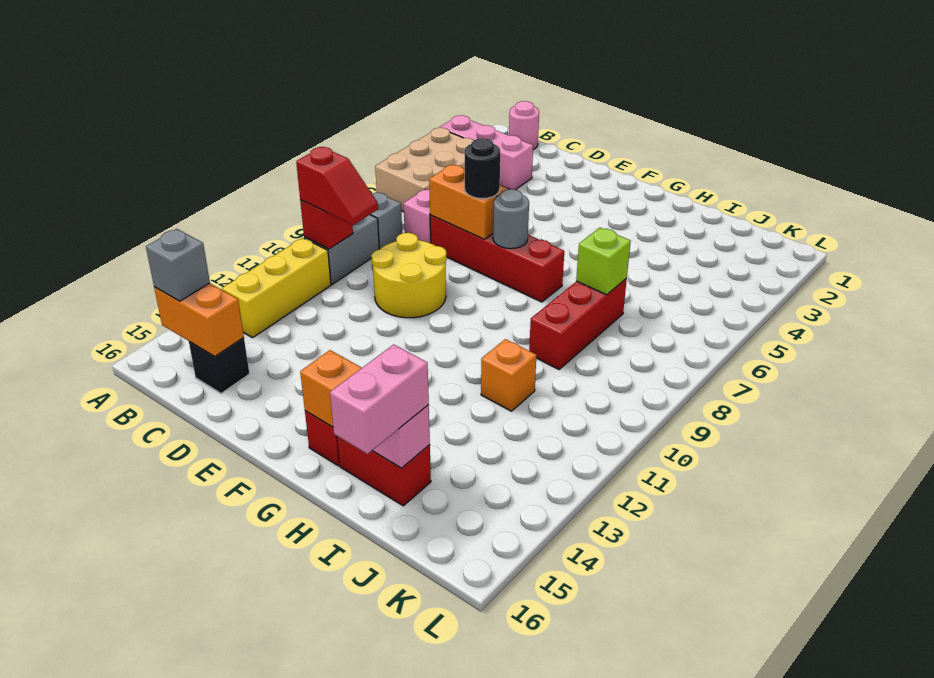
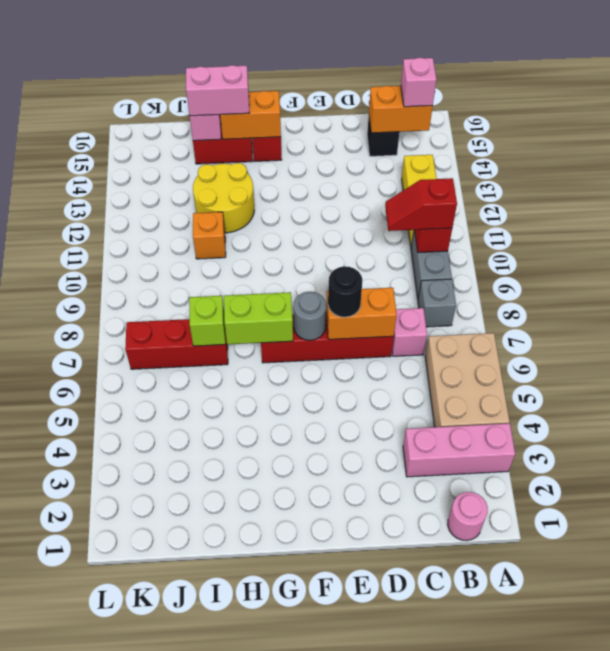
grey brick B15 level 3 -> pink brick B15 level 3
yellow round brick D9:E10 level 1 -> yellow round brick H12:I13 level 1
none -> lime brick G7:H7 level 2
red brick I7:I9 level 1 -> red brick I7:K7 level 1
pink brick I15:I16 level 3 -> pink brick H15:I15 level 3

